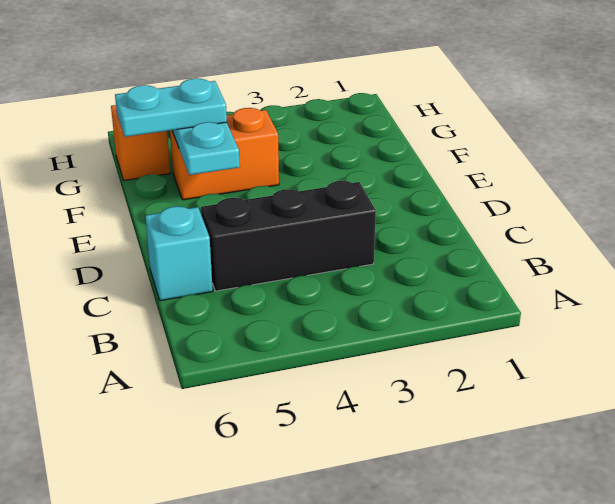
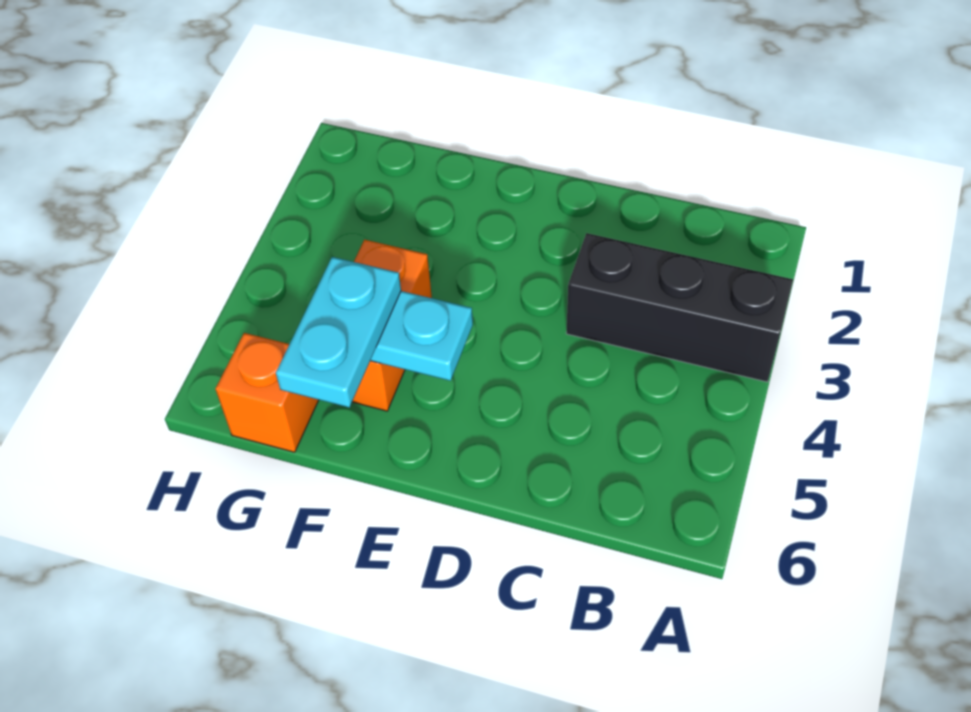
black brick C3:C5 level 1 -> black brick A3:C3 level 1
cyan brick C6 level 1 -> none

